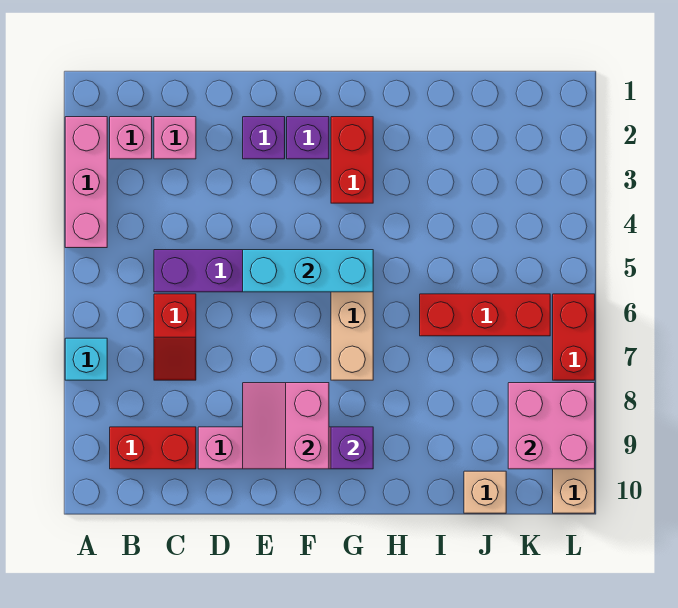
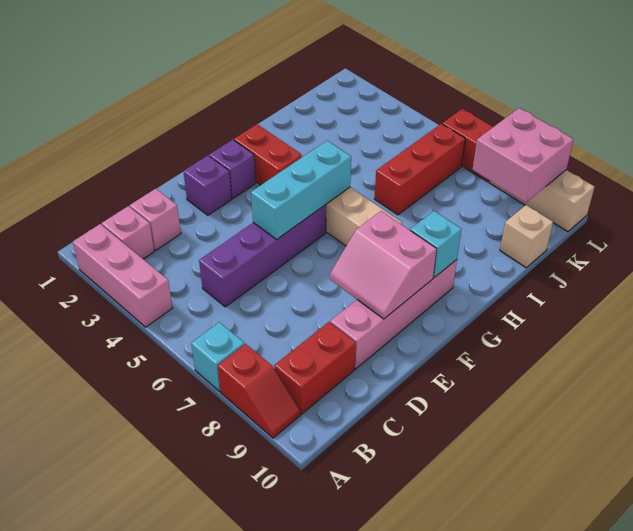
red slope C6:C7 level 1 top 6 -> red slope A8:A9 level 1 top 8
purple brick G9 level 2 -> cyan brick G9 level 2

